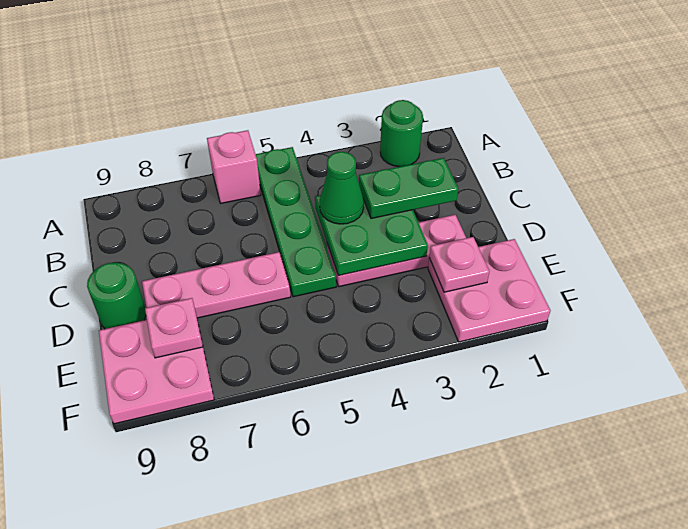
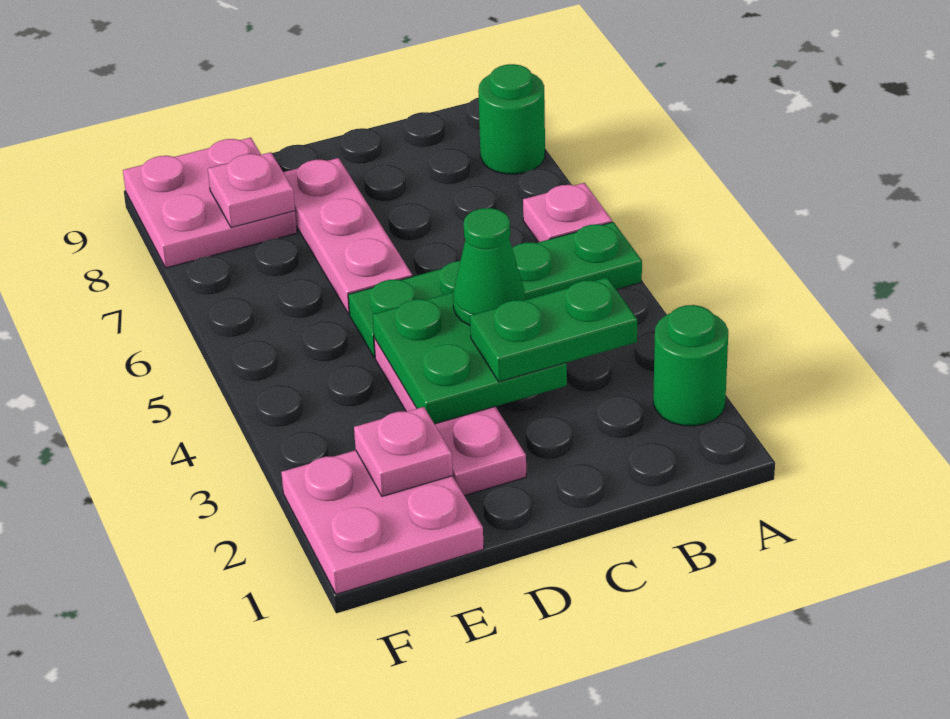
pink brick A6 level 1 -> pink plate A6 level 1
green plate C2:C3 level 3 -> green plate B3:C3 level 3
green round brick D9 level 1 -> green round brick A8 level 1

